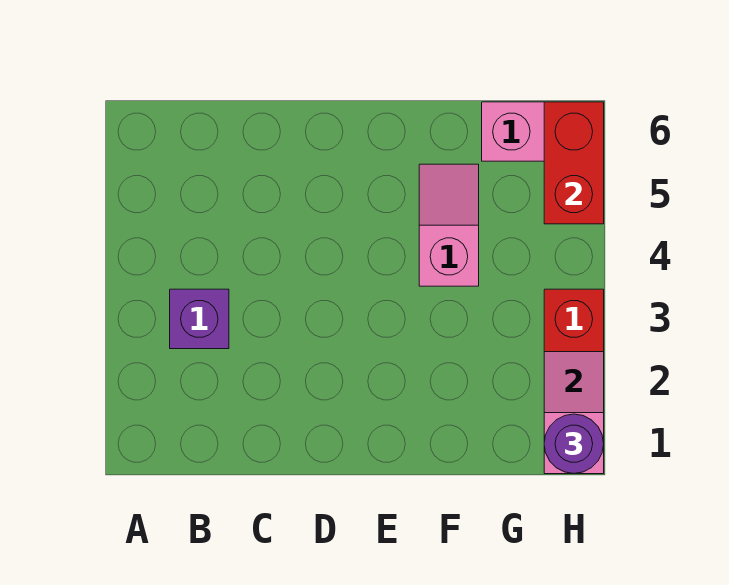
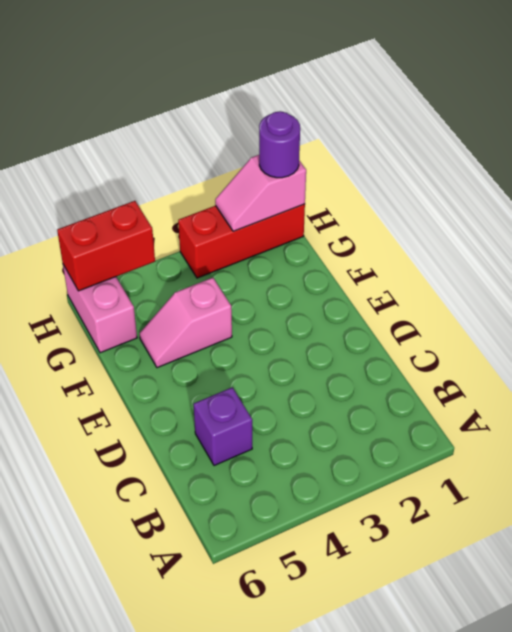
purple brick B3 level 1 -> purple brick C5 level 1

